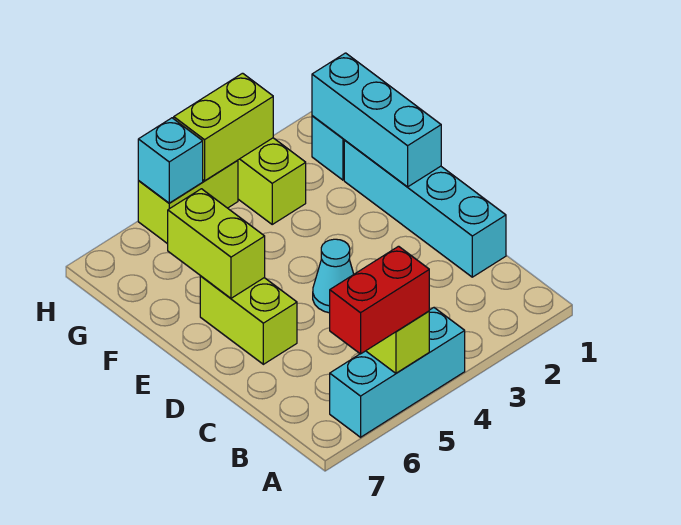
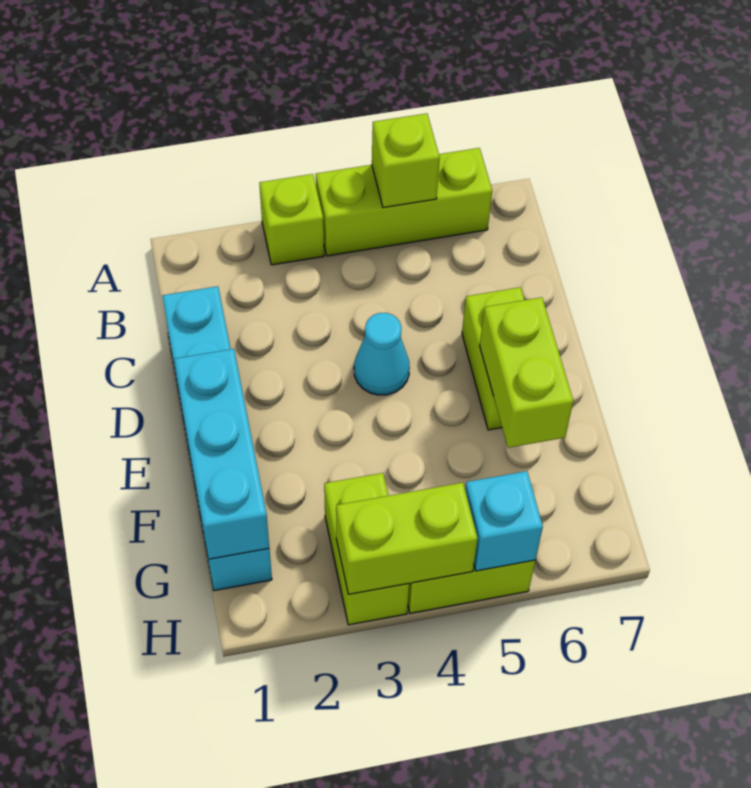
none -> lime brick A3 level 1
cyan brick A4:A6 level 1 -> lime brick A4:A6 level 1
red brick A5:A6 level 3 -> none

